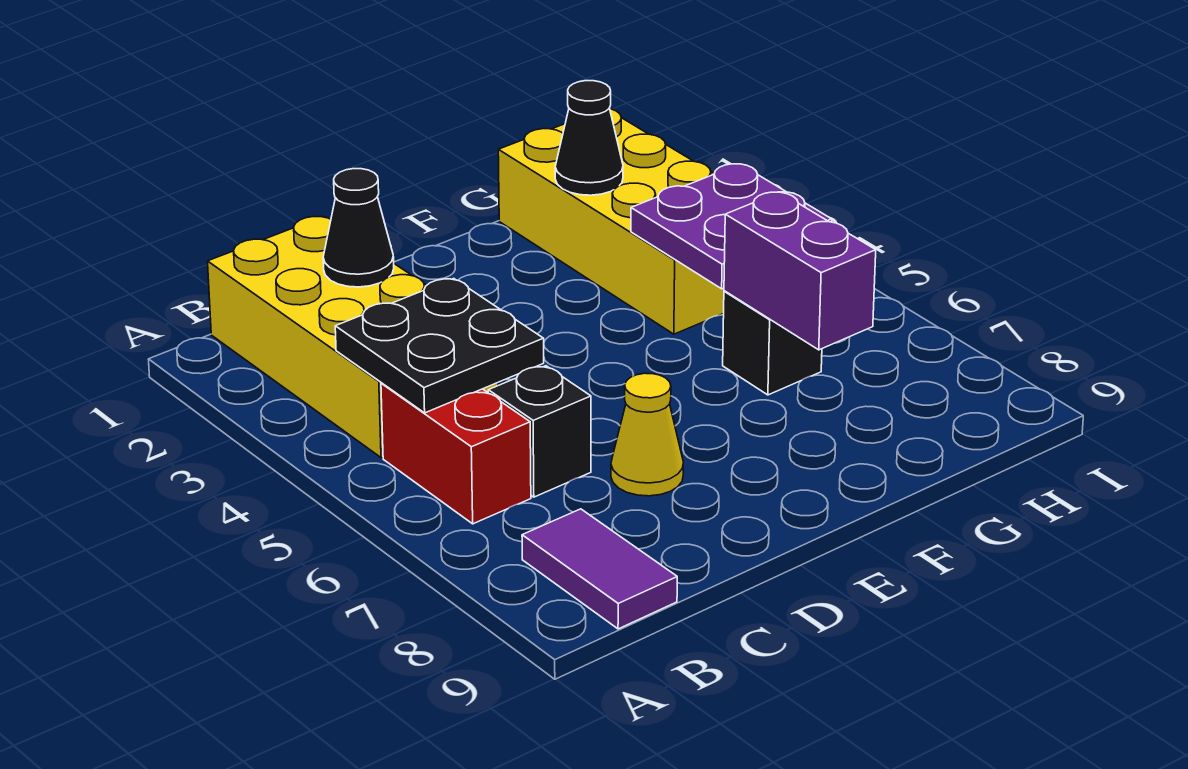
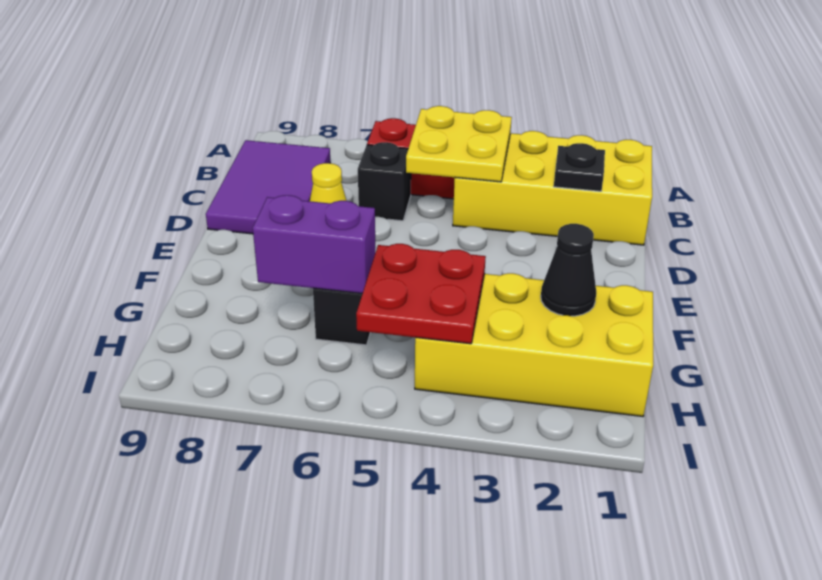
black plate B4:C5 level 2 -> yellow plate B4:C5 level 2
purple tile B8:B9 level 1 -> purple tile B8:D9 level 1
black cone C2 level 2 -> black plate C2 level 2
purple plate G4:H5 level 2 -> red plate G4:H5 level 2

